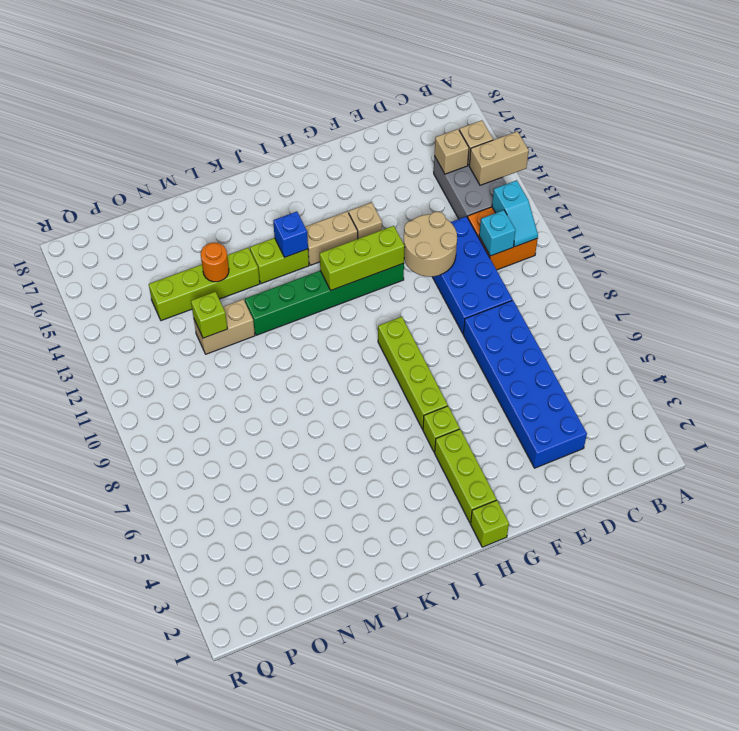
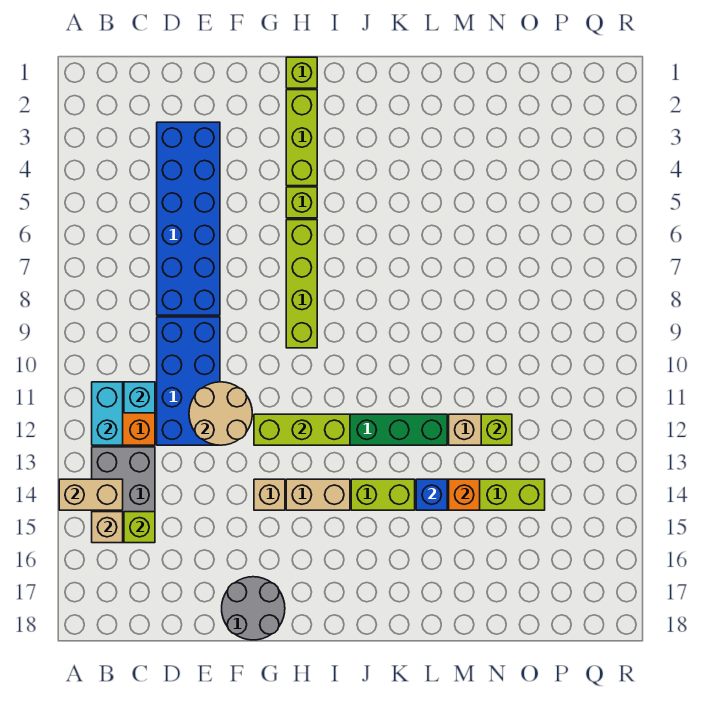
cyan slope B11:B12 level 2 top 12 -> cyan brick B11:B12 level 2
tan brick C15 level 2 -> lime brick C15 level 2
none -> grey round brick F17:G18 level 1
blue brick J14 level 2 -> blue brick L14 level 2
orange round brick M14 level 2 -> orange brick M14 level 2

